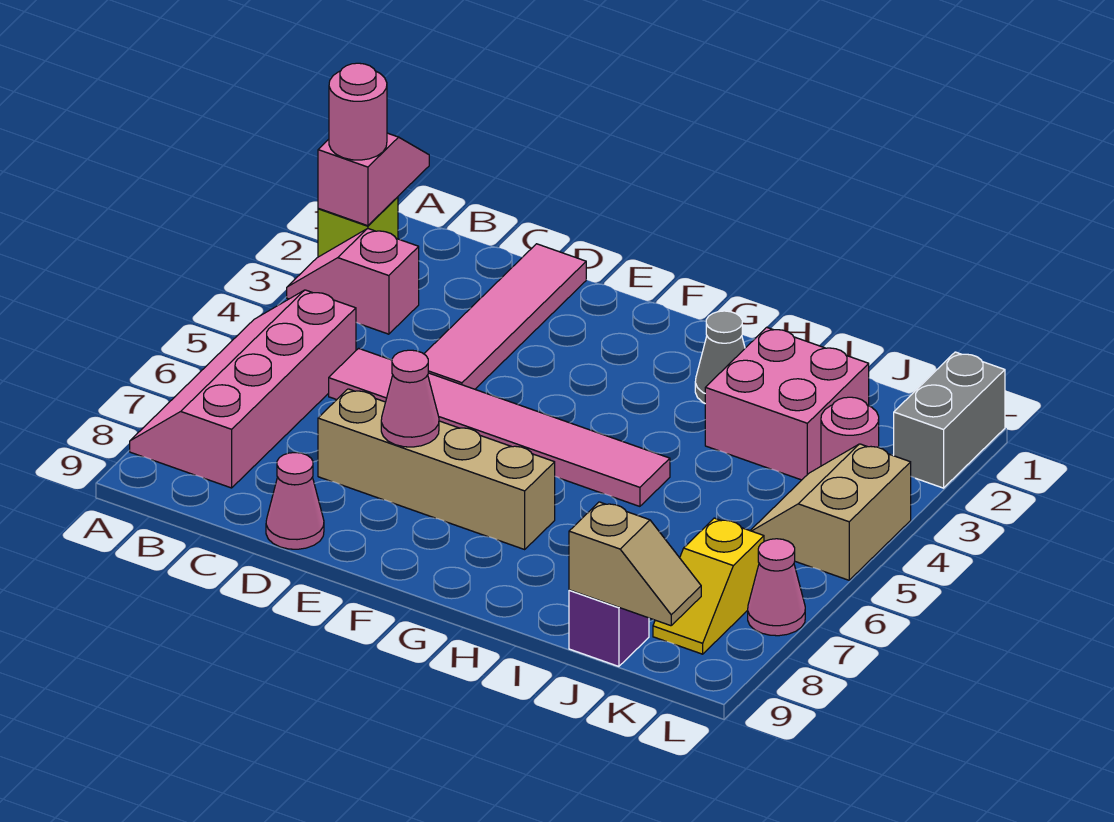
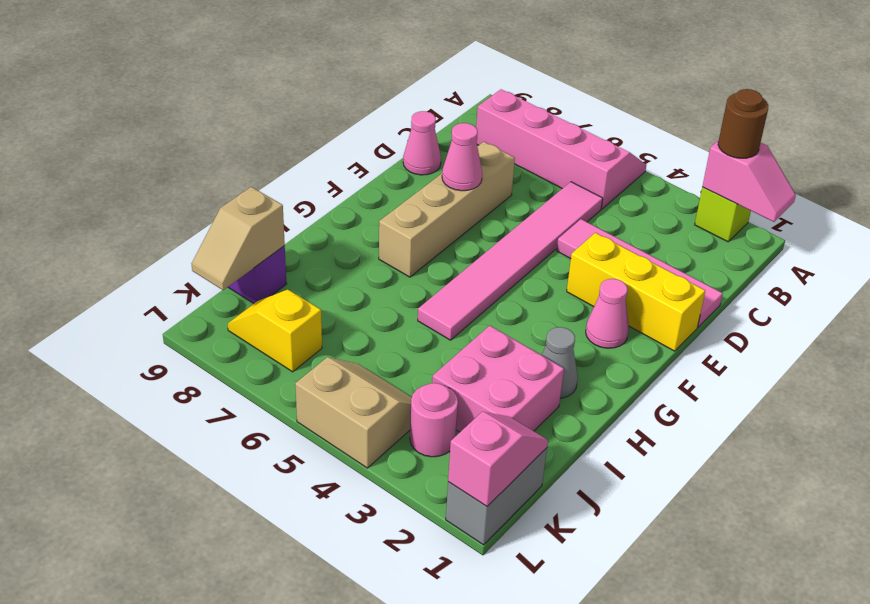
pink round brick A2 level 3 -> brown round brick A2 level 3
pink slope A3:B3 level 1 top B -> pink slope K1:L1 level 2 top L
none -> yellow brick E1:E3 level 1
grey brick L1:L2 level 1 -> grey brick K1:L1 level 1
pink cone L7 level 1 -> pink cone F2 level 1

